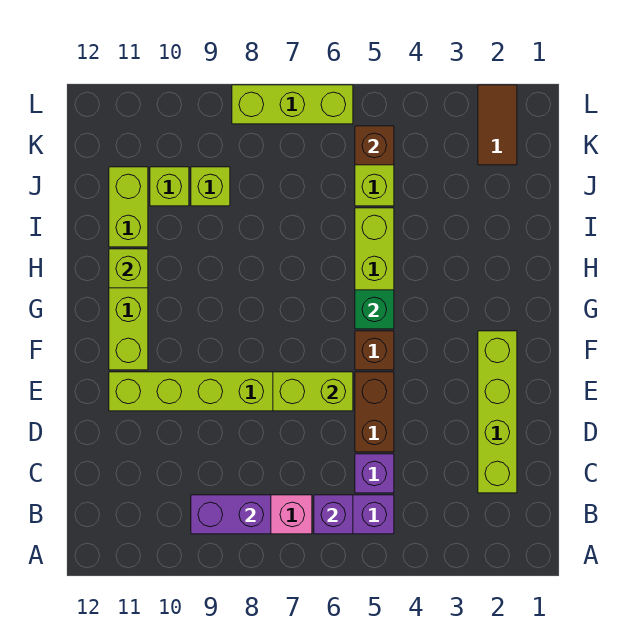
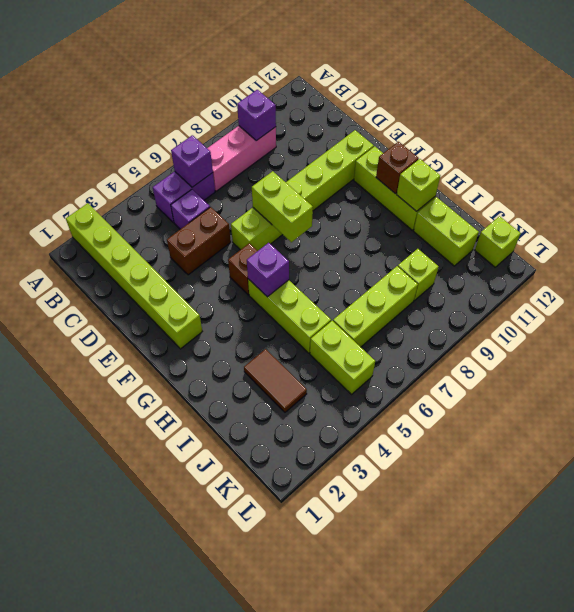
purple brick B8:B9 level 2 -> purple brick B9 level 2
lime brick C2:F2 level 1 -> lime brick A2:F2 level 1
brown brick D5:E5 level 1 -> brown brick D4:D5 level 1
lime brick E6:E7 level 2 -> lime brick E7:F7 level 2
green brick G5 level 2 -> purple brick G5 level 2
lime brick J10 level 1 -> lime brick K12 level 1
brown tile K2:L2 level 1 -> brown tile I3:J3 level 1
brown brick K5 level 2 -> brown brick G11 level 2
lime brick L6:L8 level 1 -> lime brick J6:J8 level 1

